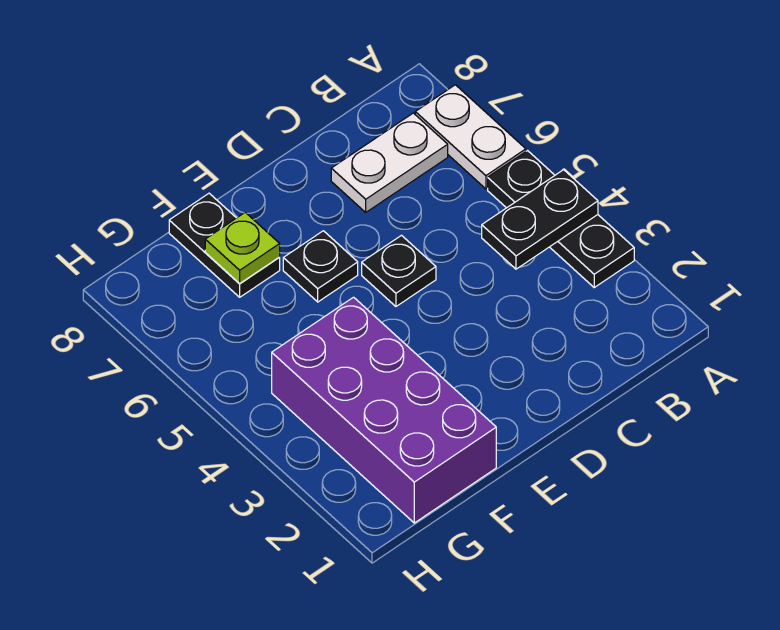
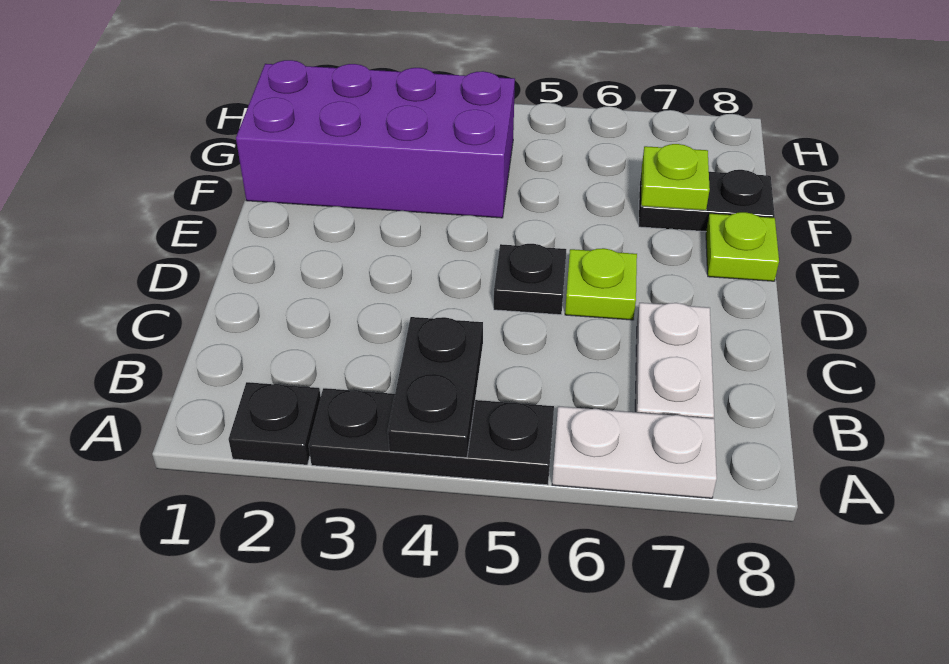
none -> lime plate D6 level 1
black plate E6 level 1 -> black plate A2 level 1
none -> lime plate E8 level 1

